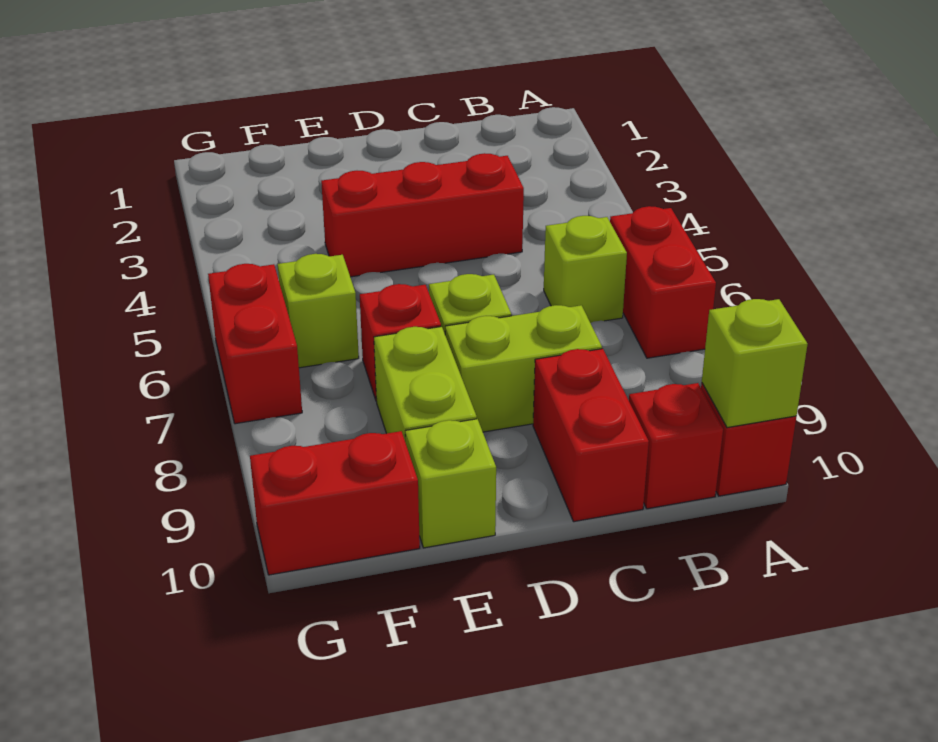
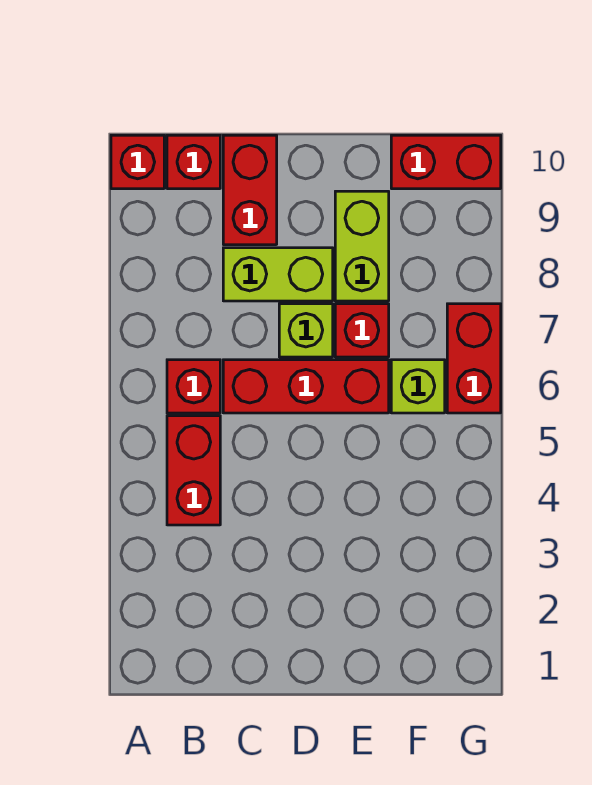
red brick A6:A7 level 1 -> red brick B4:B5 level 1
lime brick A10 level 2 -> none
lime brick B6 level 1 -> red brick B6 level 1
red brick C4:E4 level 1 -> red brick C6:E6 level 1
lime brick E10 level 1 -> none

